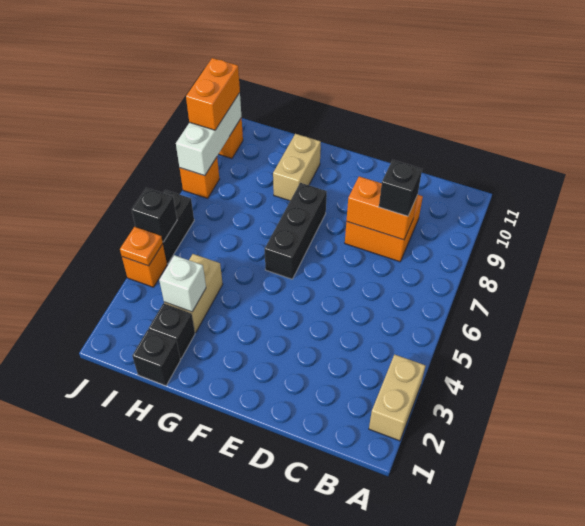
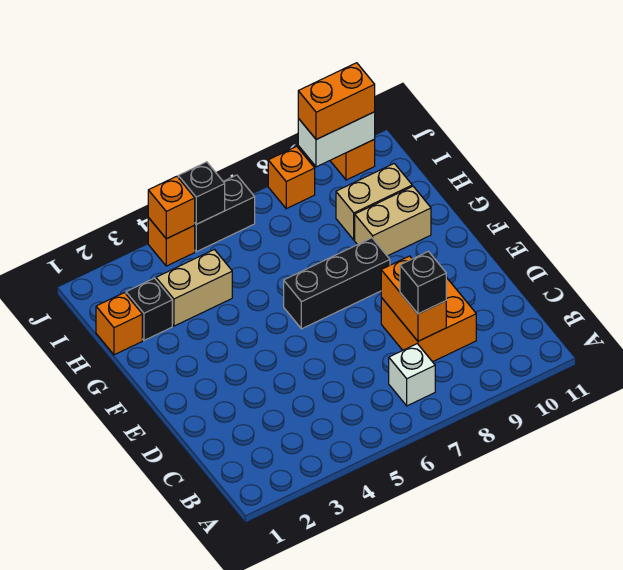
tan brick A2:A3 level 1 -> tan brick H9:H10 level 1
black brick H1 level 1 -> orange brick H1 level 1
white brick H3 level 2 -> white brick B7 level 1
orange plate J4 level 2 -> orange brick J4 level 2
white brick J8:J10 level 2 -> white brick J9:J10 level 2

